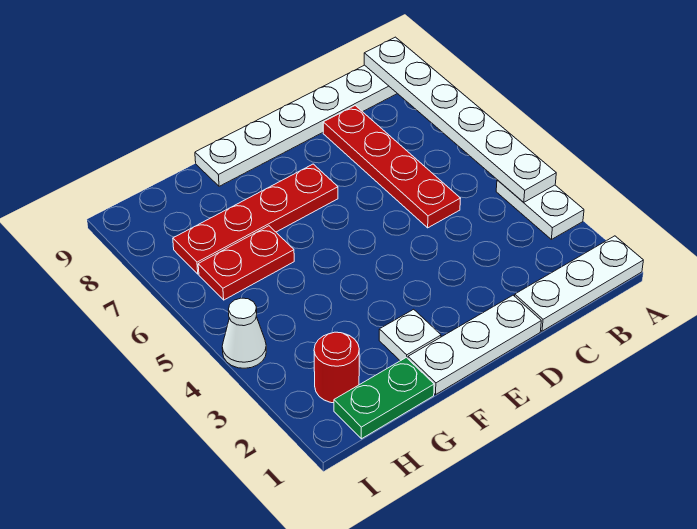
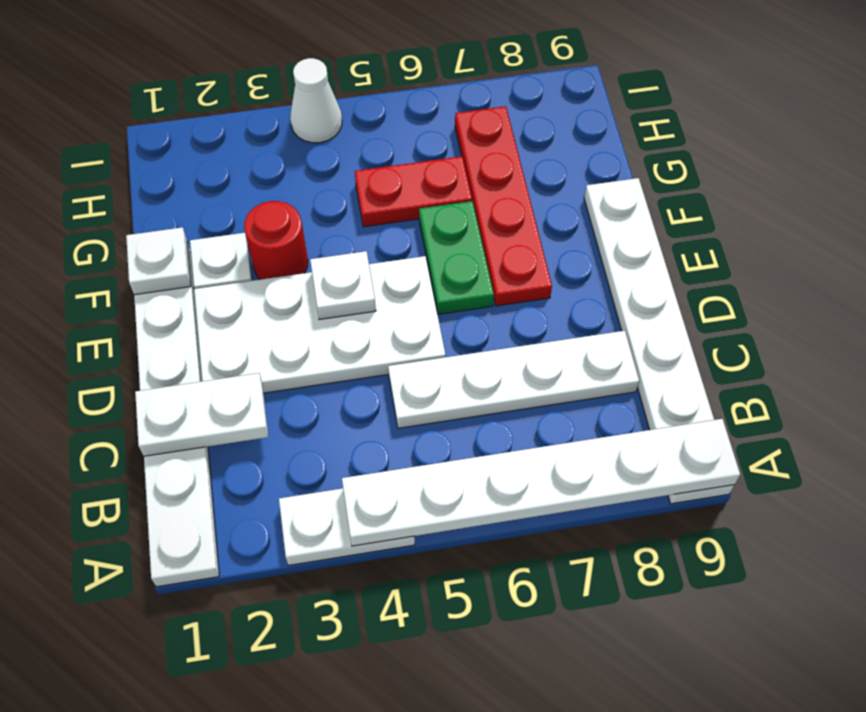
none -> white plate C1:C2 level 2
red plate C5:C8 level 1 -> white plate C5:C8 level 1
none -> white plate D2:E5 level 1
none -> white plate E4 level 2
none -> white plate F1 level 2
green plate G1:H1 level 1 -> green plate E6:F6 level 1
red plate G6:H6 level 1 -> red plate G5:G6 level 1
red round brick H2 level 1 -> red round brick F3 level 1

